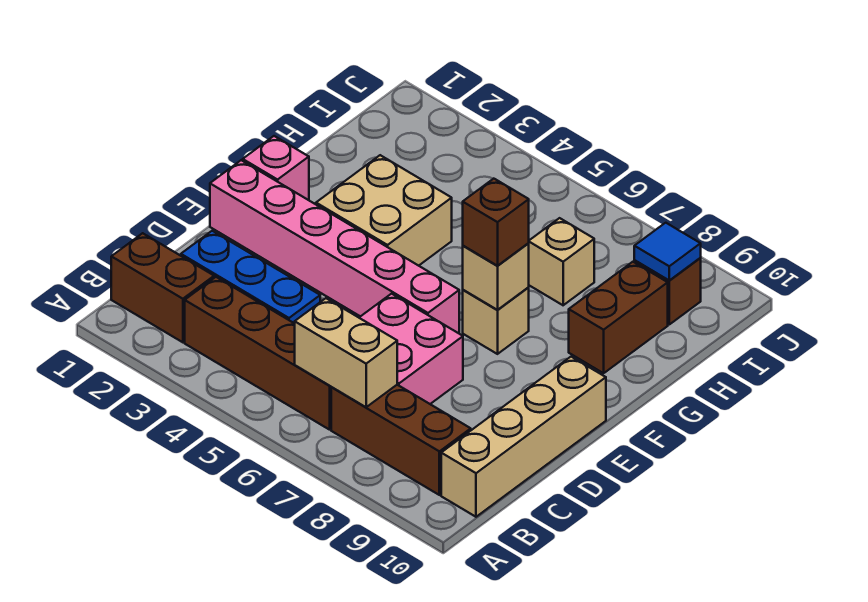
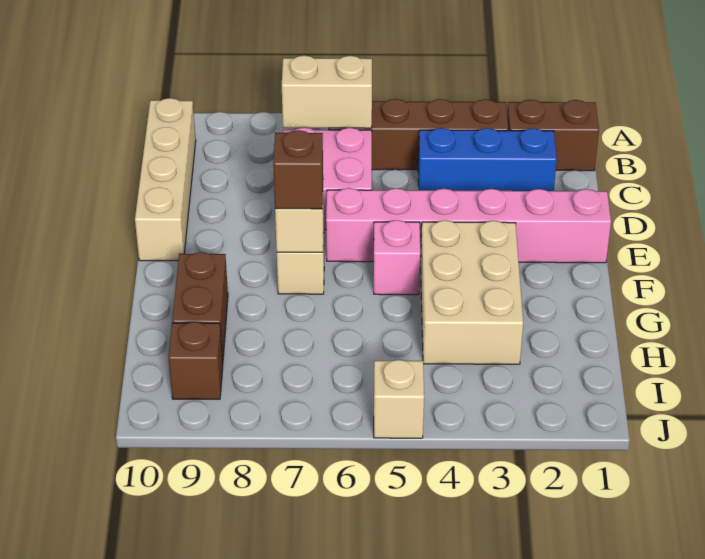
brown brick B7:B9 level 1 -> none
pink brick F1 level 1 -> pink brick F5 level 1
tan brick F3:G4 level 1 -> tan brick F3:H4 level 1
tan brick H7 level 1 -> tan brick J5 level 1
blue tile I9 level 2 -> none

